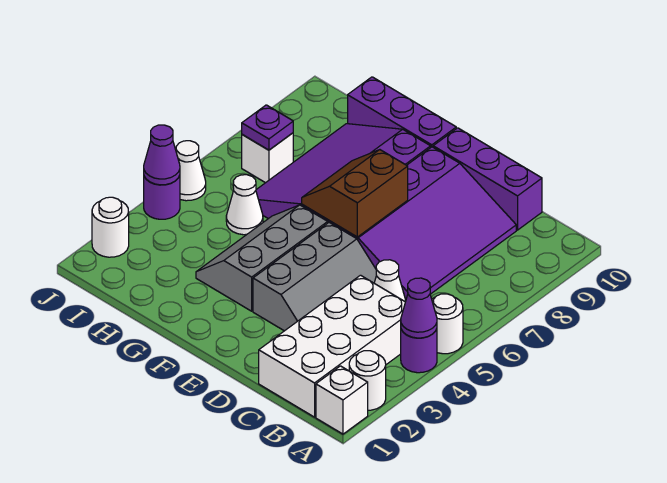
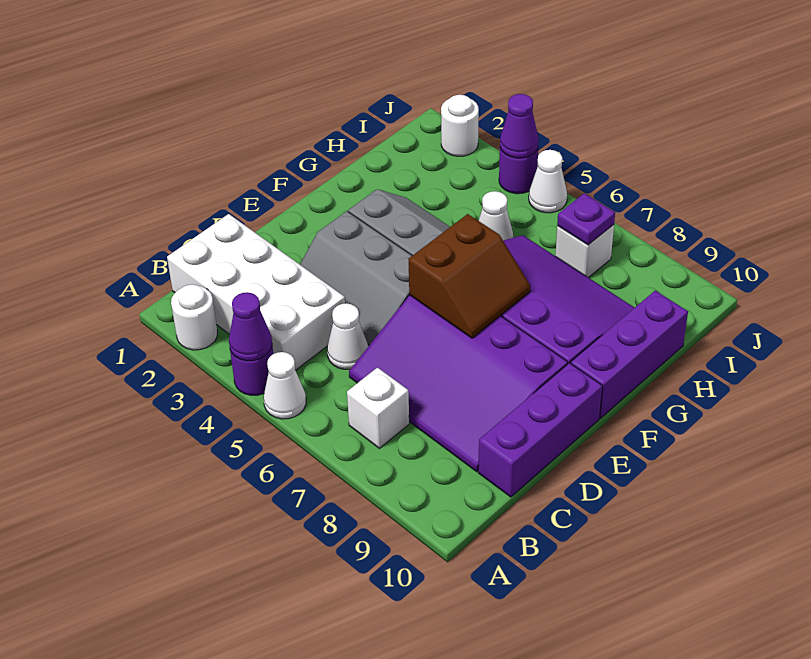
white brick A1 level 1 -> white brick B7 level 1
white round brick A5 level 1 -> white cone A5 level 1
brown slope E6:F7 level 2 top E -> brown slope E6:F7 level 2 top 6

